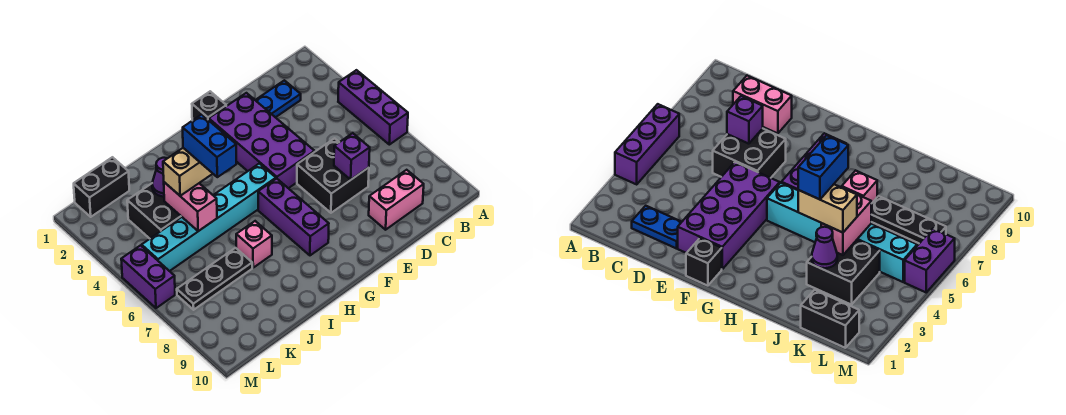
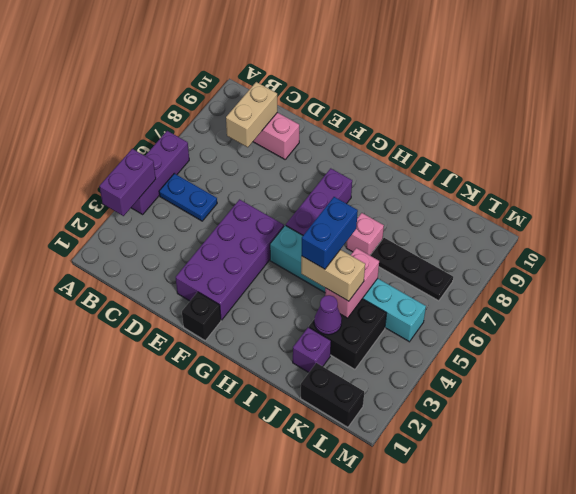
blue plate C2:D2 level 1 -> blue plate B5:C5 level 1
none -> tan brick C8:C9 level 2
black brick D6:E7 level 1 -> none
purple brick D7 level 2 -> purple brick J2 level 1
purple brick M5:M6 level 1 -> purple brick A3:A4 level 2

